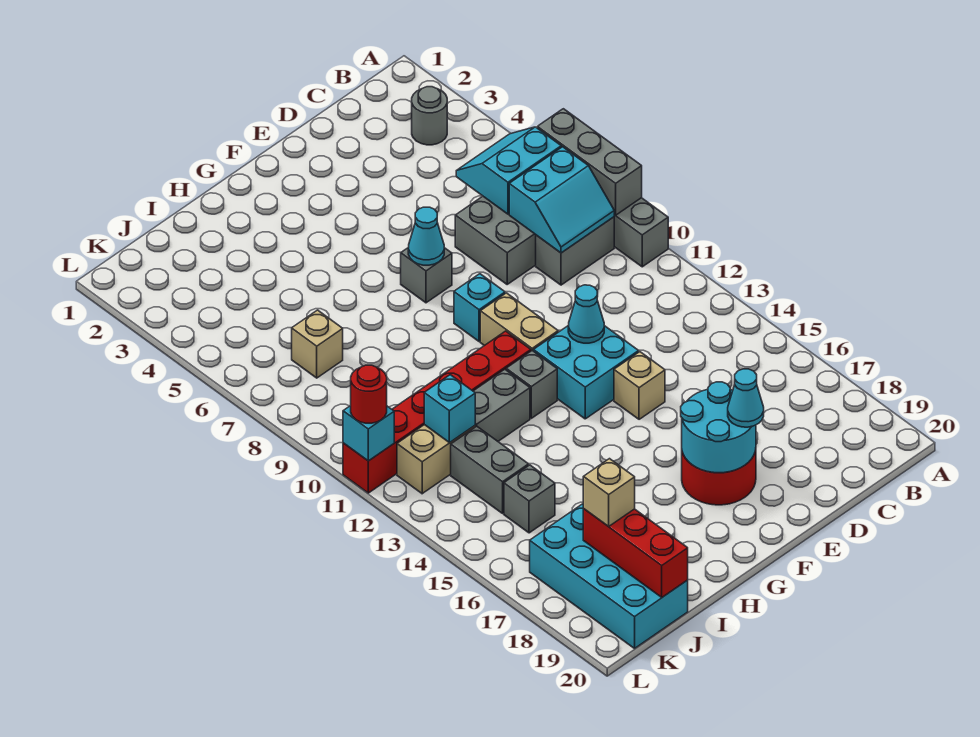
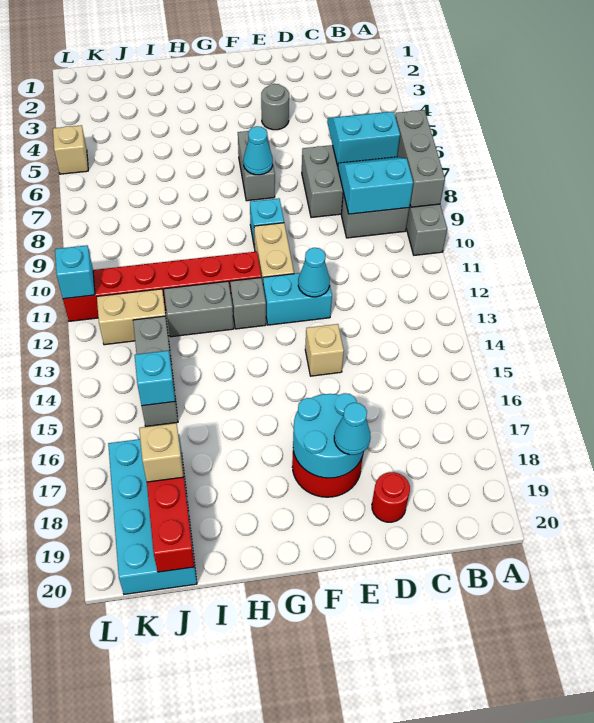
grey round brick B3 level 1 -> grey round brick E4 level 1
cyan slope B8:C9 level 2 top 8 -> cyan slope B8:C9 level 2 top 9
cyan brick E12:F13 level 1 -> cyan brick E12:F12 level 1
grey brick F7 level 1 -> grey brick F6:F7 level 1
tan brick J7 level 1 -> tan brick L5 level 1
cyan brick J12 level 2 -> cyan brick J15 level 2
red round brick L11 level 3 -> red round brick D19 level 1

